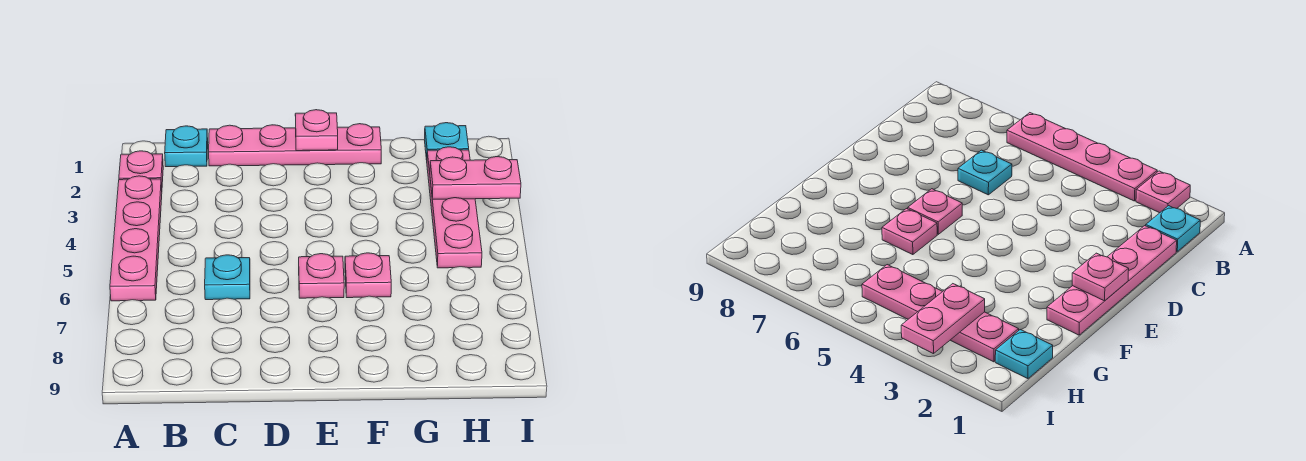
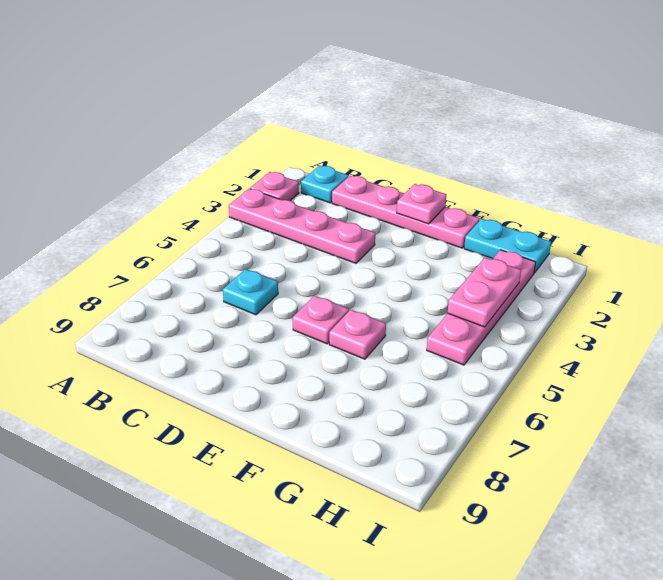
pink plate A3:A6 level 1 -> pink plate A3:D3 level 1
cyan plate H1 level 1 -> cyan plate G1:H1 level 1
pink plate H3:I3 level 2 -> pink plate H3:H4 level 2

